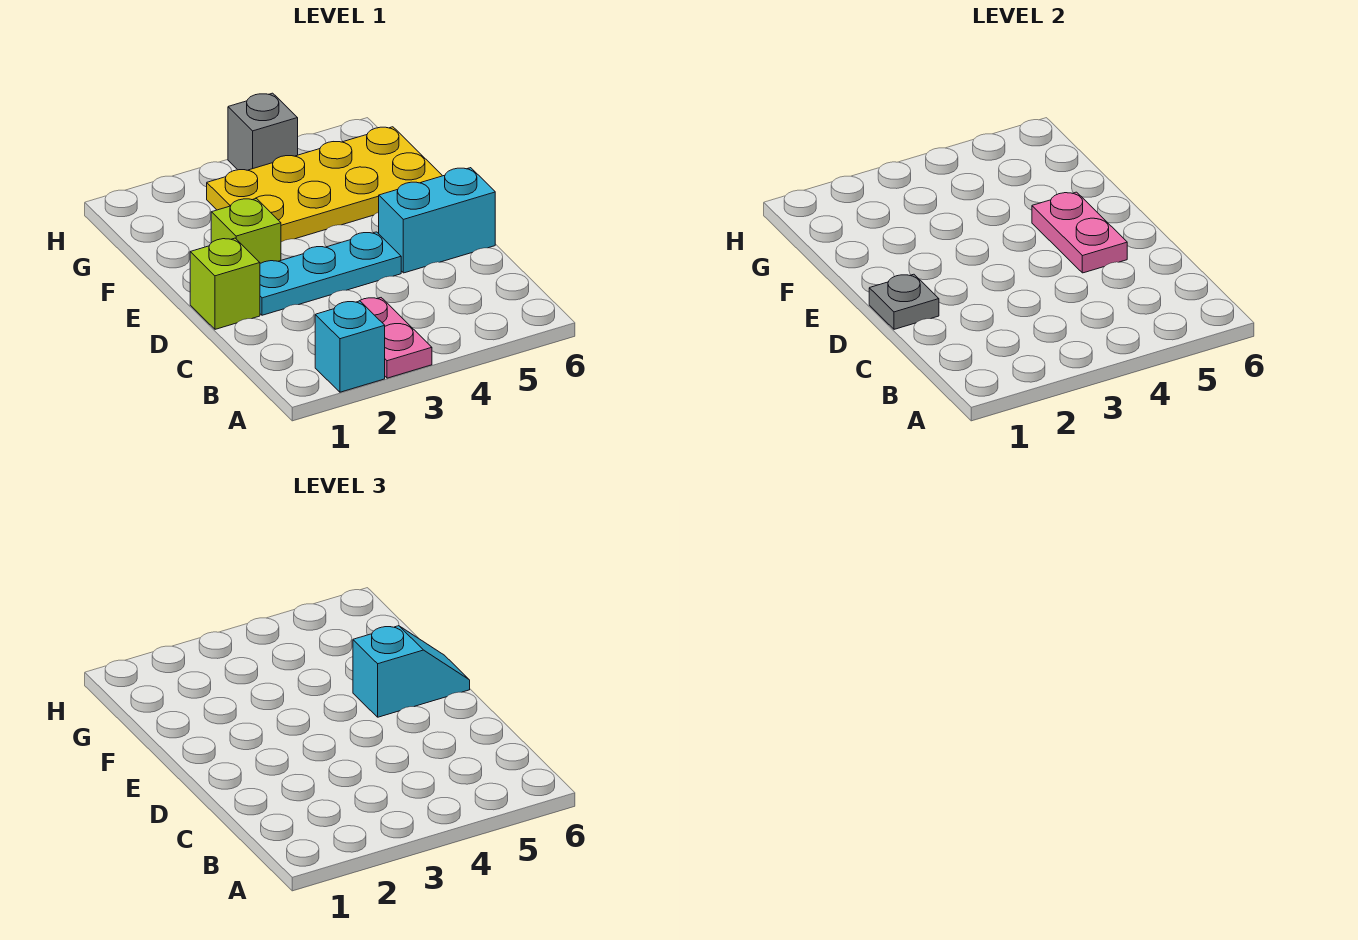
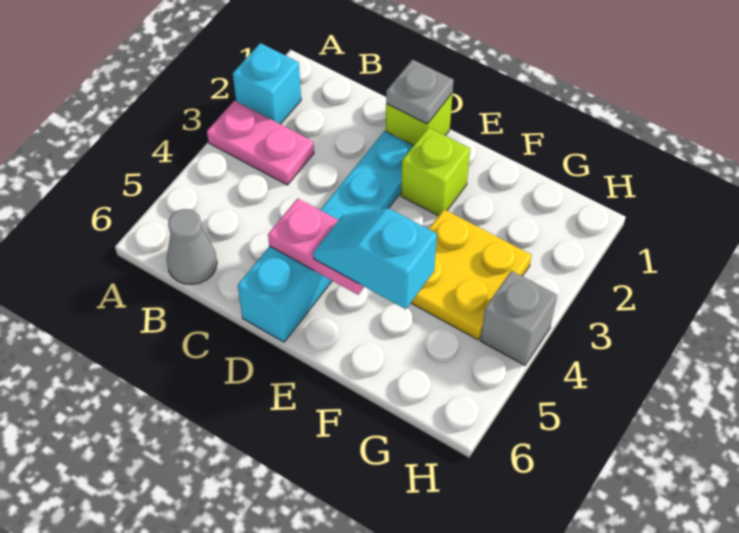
none -> grey cone B6 level 1
cyan slope E5:E6 level 3 top 5 -> cyan slope E5:F5 level 3 top F
yellow plate F3:G6 level 1 -> yellow plate F3:G4 level 1

